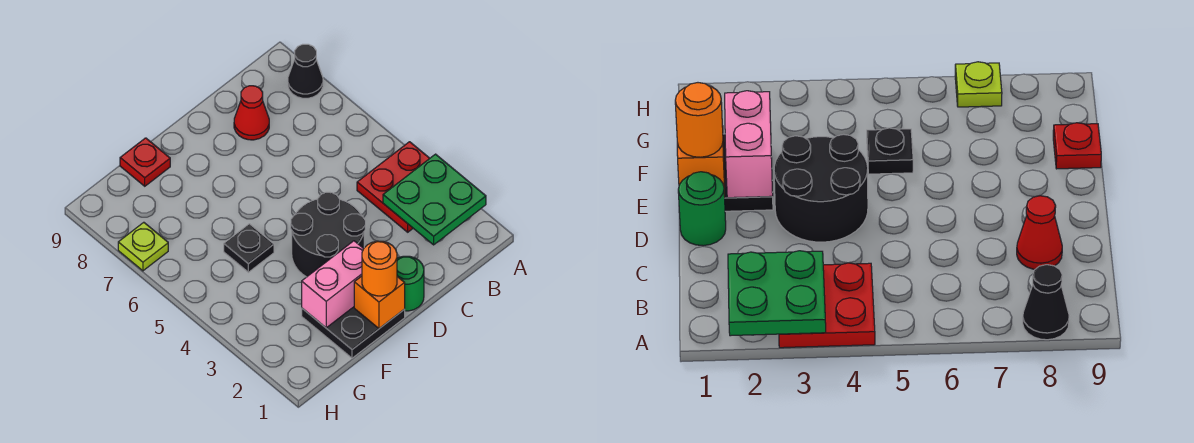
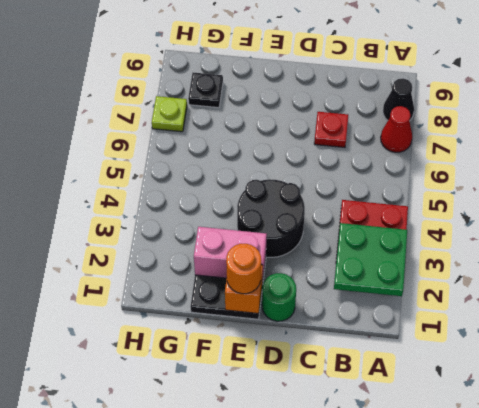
red cone C8 level 1 -> red cone A7 level 1
black plate F5 level 1 -> black plate G8 level 1
red plate F9 level 1 -> red plate C7 level 1

